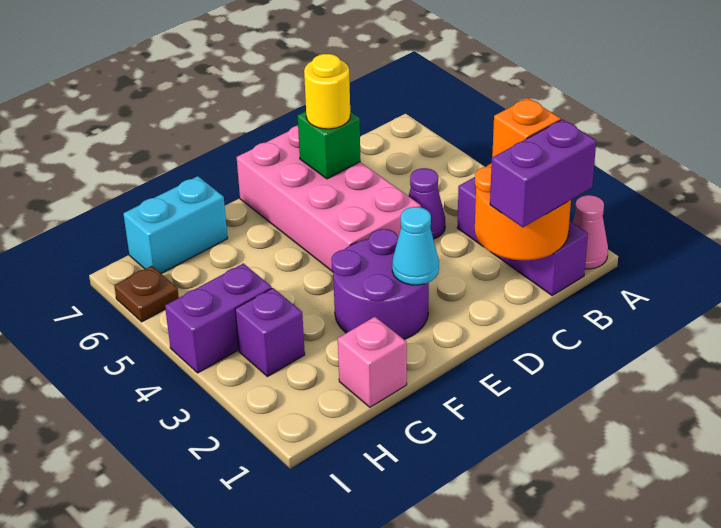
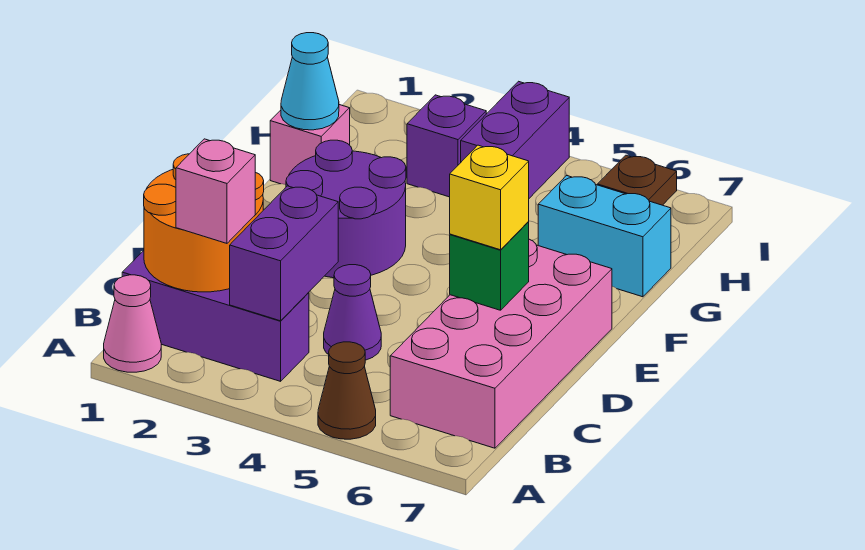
none -> brown cone A5 level 1
purple brick B1:C1 level 3 -> purple brick B3:C3 level 2
orange brick B2 level 3 -> pink brick B2 level 3
pink brick D4:E7 level 1 -> pink brick B6:E7 level 1
yellow round brick D6 level 3 -> yellow brick D6 level 3
cyan cone E2 level 2 -> cyan cone G1 level 2
cyan brick G7:H7 level 1 -> cyan brick G6:G7 level 1

